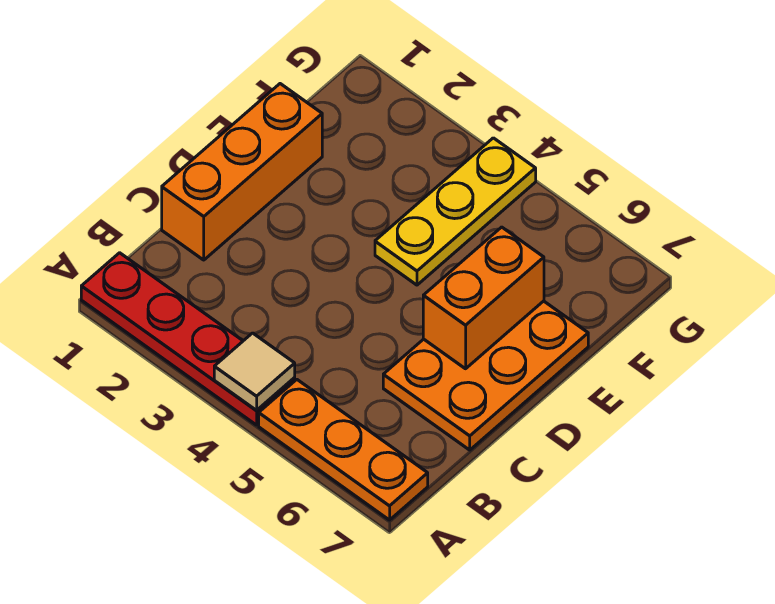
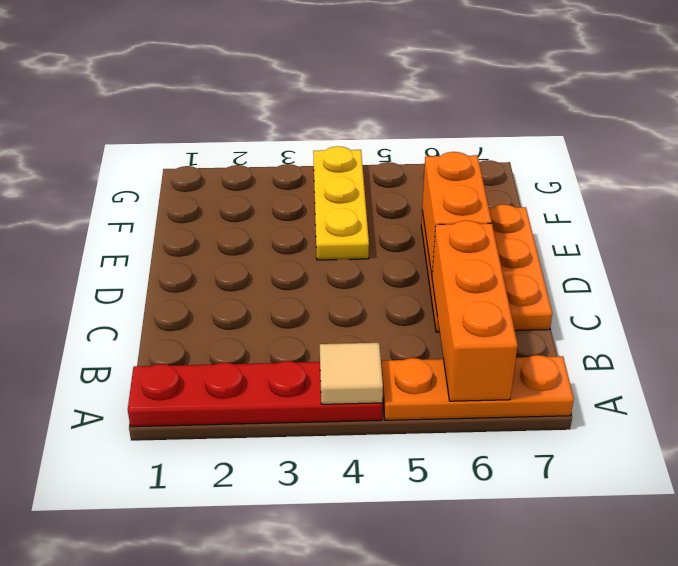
orange brick C1:E1 level 1 -> orange brick A6:C6 level 2

